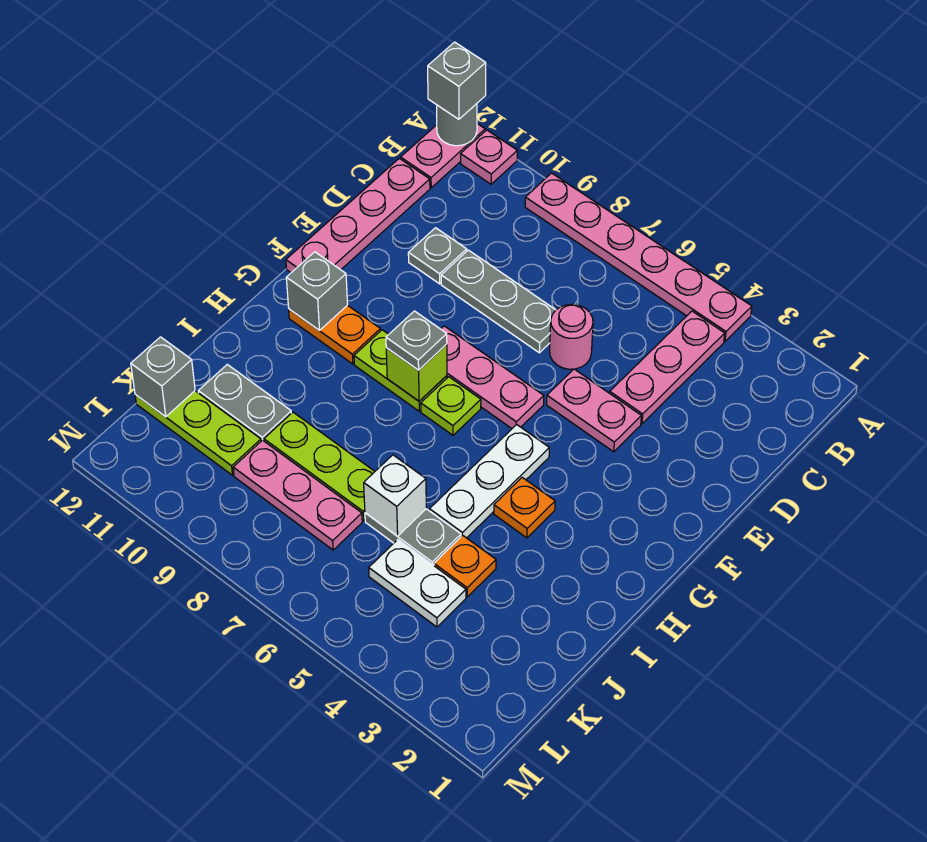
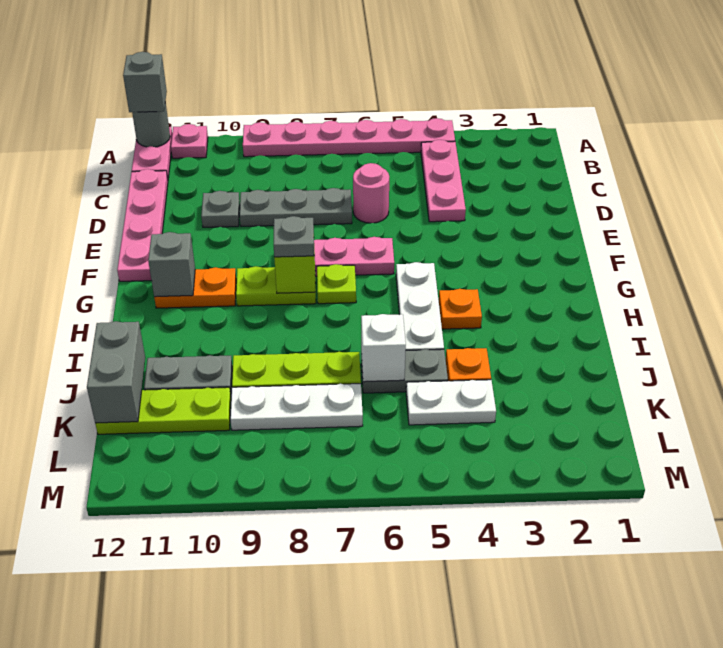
pink plate E4:E5 level 1 -> none
pink plate K7:K9 level 1 -> white plate K7:K9 level 1
grey brick K12 level 2 -> grey brick J12:K12 level 2

